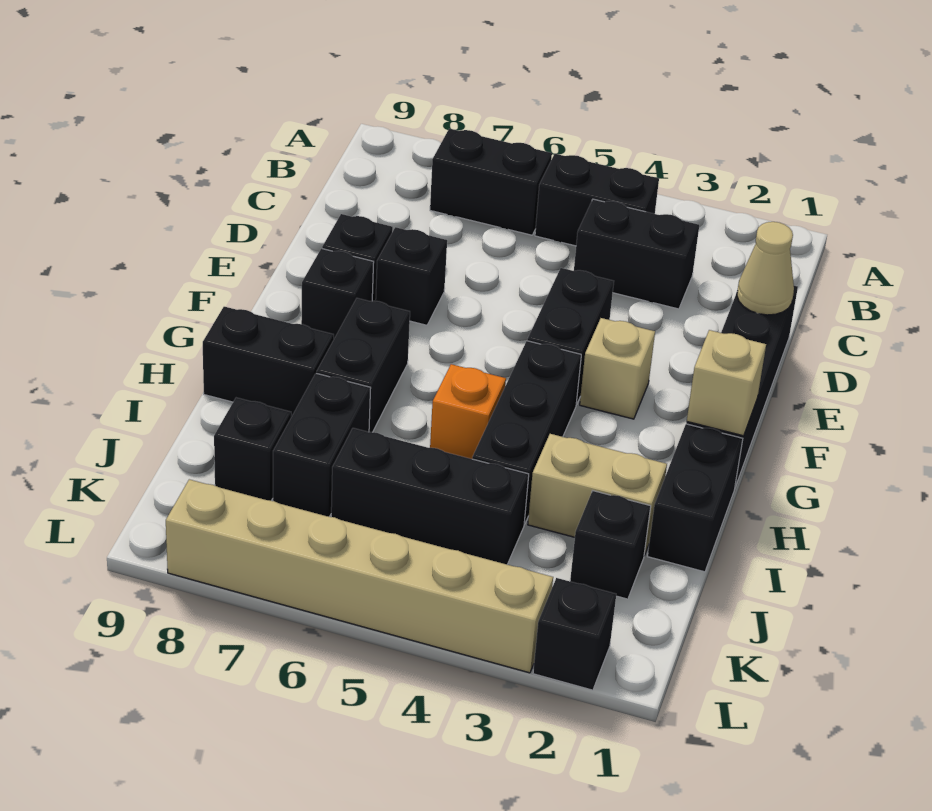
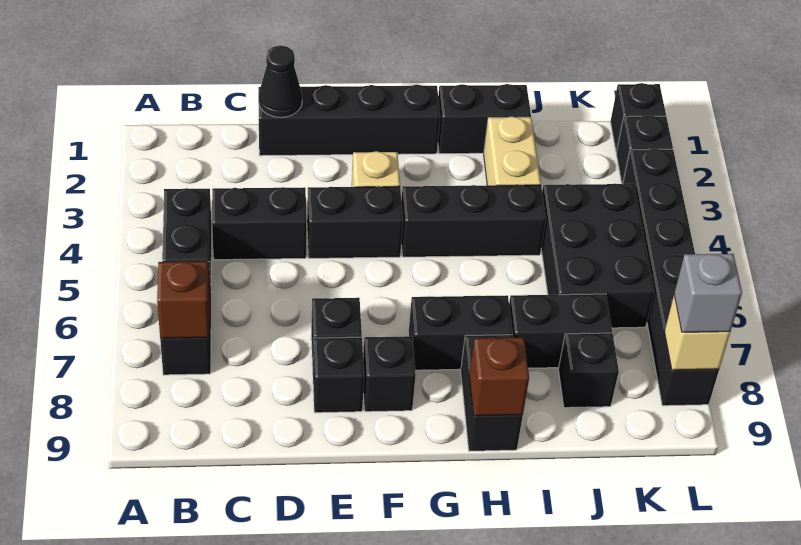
none -> brown brick B7 level 2
black brick C3:C4 level 1 -> black brick C4:D4 level 1
tan cone D1 level 2 -> black cone D1 level 2
tan brick G1 level 2 -> tan brick L8 level 2
orange brick H5 level 1 -> none
none -> brown brick H9 level 2
black brick J2 level 1 -> black brick L1 level 1
black brick J4:J6 level 1 -> black brick J4:K6 level 1
tan brick L3:L8 level 1 -> black brick L3:L8 level 1
none -> grey brick L8 level 3

